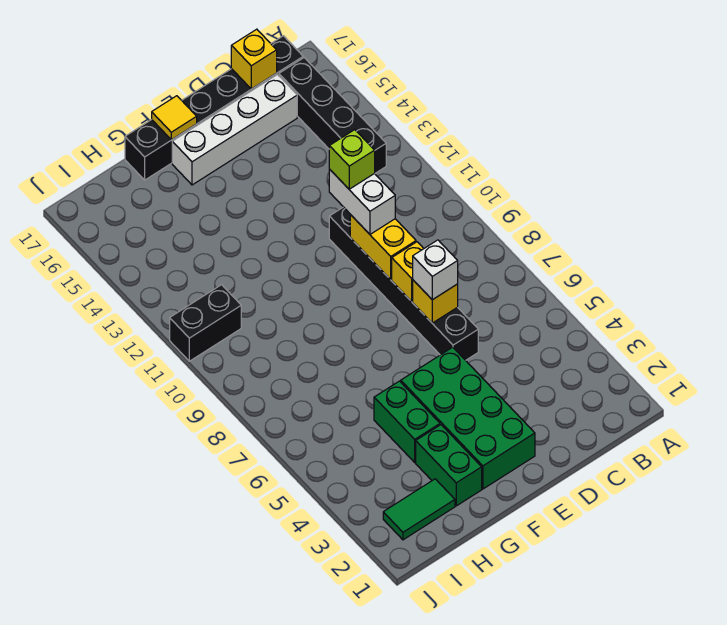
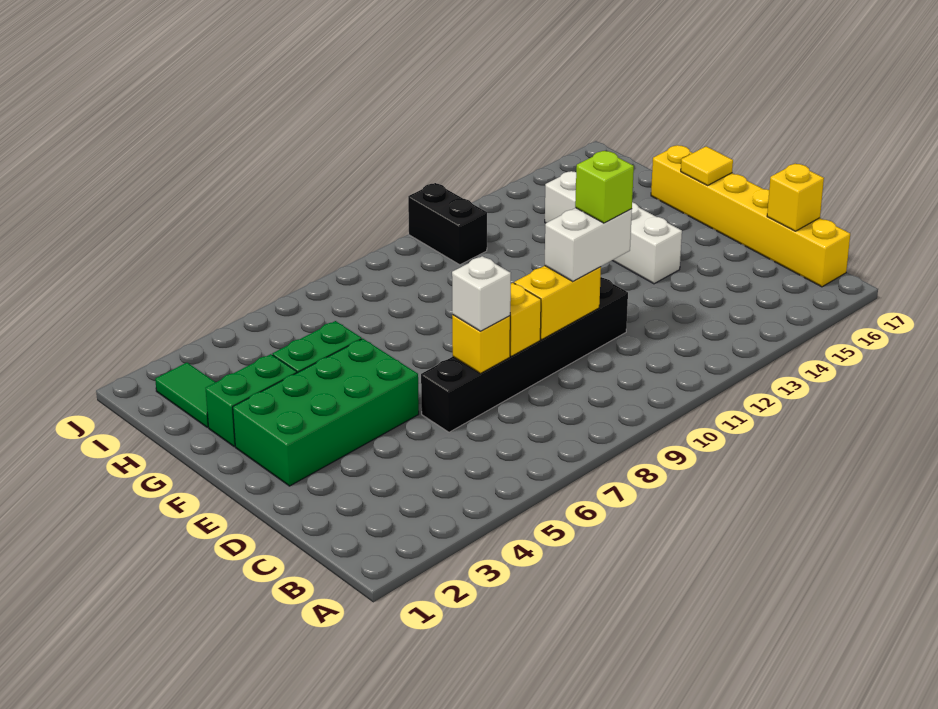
black brick B13:B16 level 1 -> none
black brick B17:G17 level 1 -> yellow brick B17:G17 level 1
white brick C16:F16 level 1 -> white brick E14:H14 level 1

